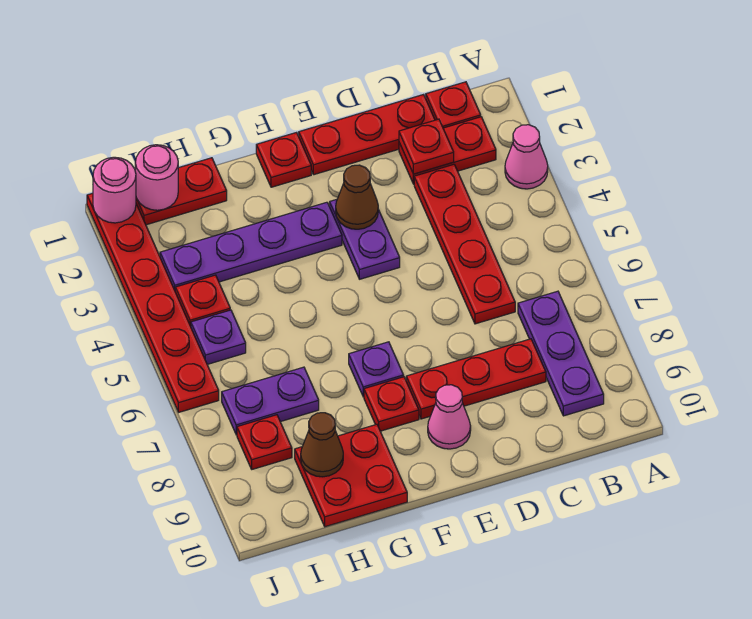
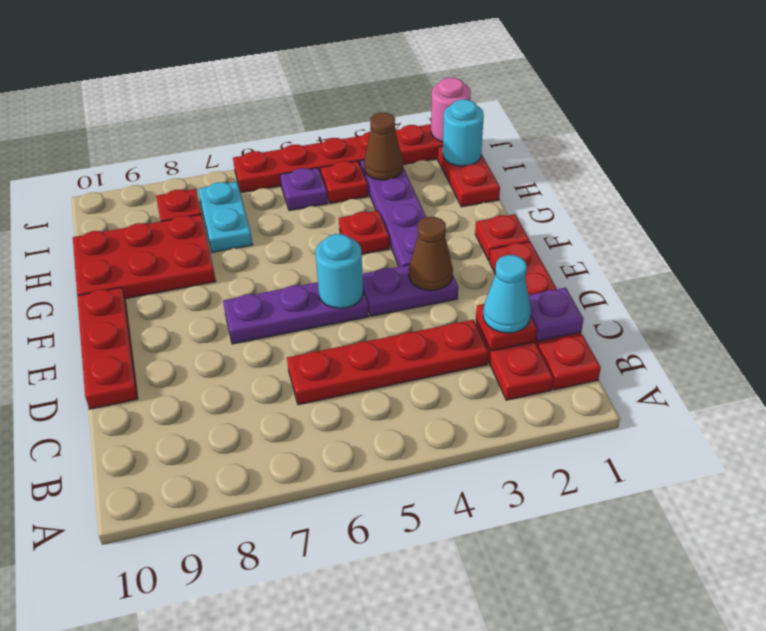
pink cone A3 level 1 -> none
purple plate B7:B9 level 1 -> purple plate E5:E7 level 1
none -> cyan cone C2 level 3
red plate C8:E8 level 1 -> red plate D10:F10 level 1
none -> cyan round brick E5 level 2
pink cone E9 level 1 -> none
purple plate F7 level 1 -> purple plate C1 level 2
red plate F8 level 1 -> red plate G4 level 1
red plate G9:H10 level 1 -> red plate G8:H10 level 1
purple plate H7:I7 level 1 -> cyan plate H7:I7 level 1
brown cone H9 level 2 -> brown cone I3 level 2
pink round brick I1 level 2 -> cyan round brick I1 level 2

